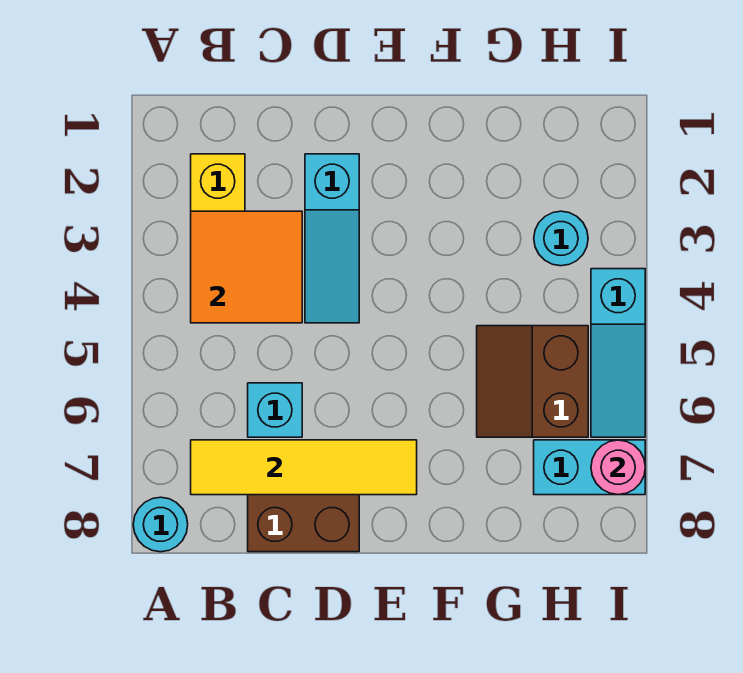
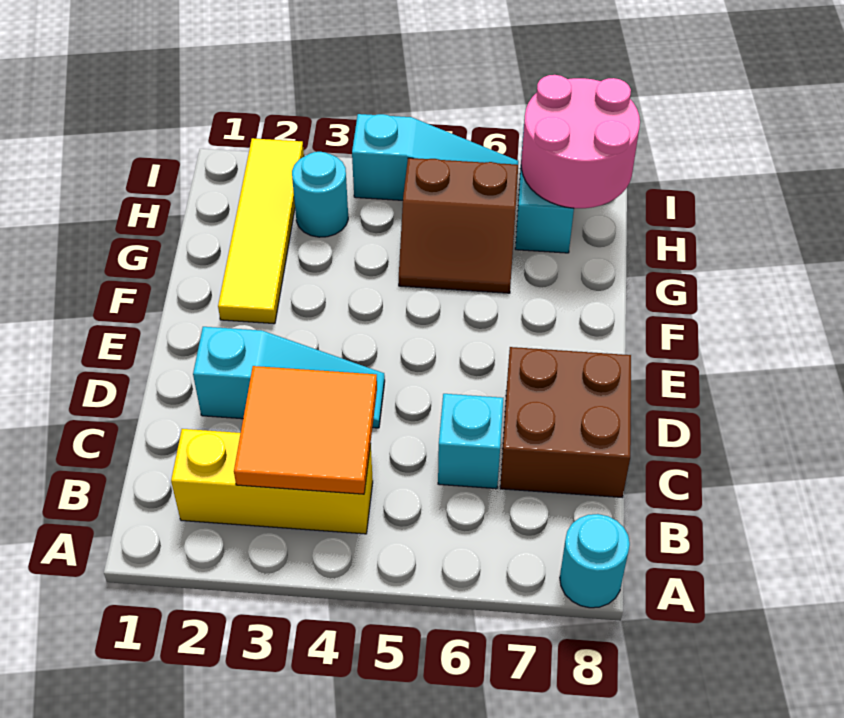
yellow tile B7:E7 level 2 -> yellow tile F2:I2 level 1
pink round brick I7 level 2 -> pink round brick H7:I8 level 2

